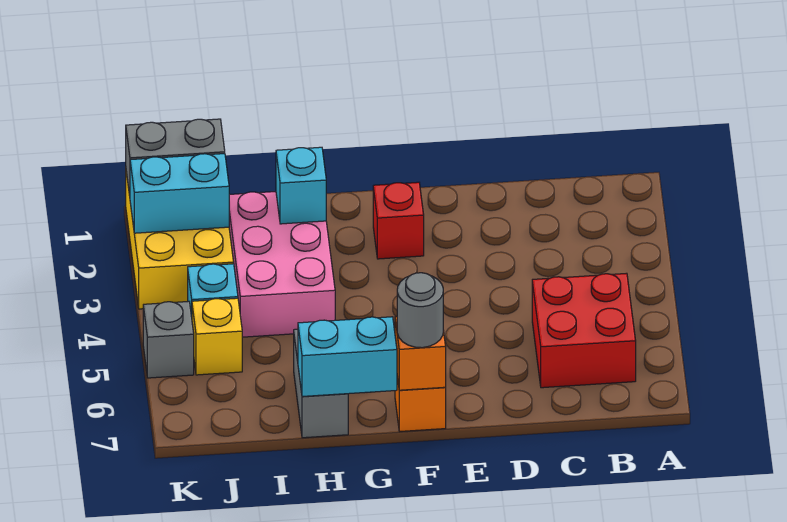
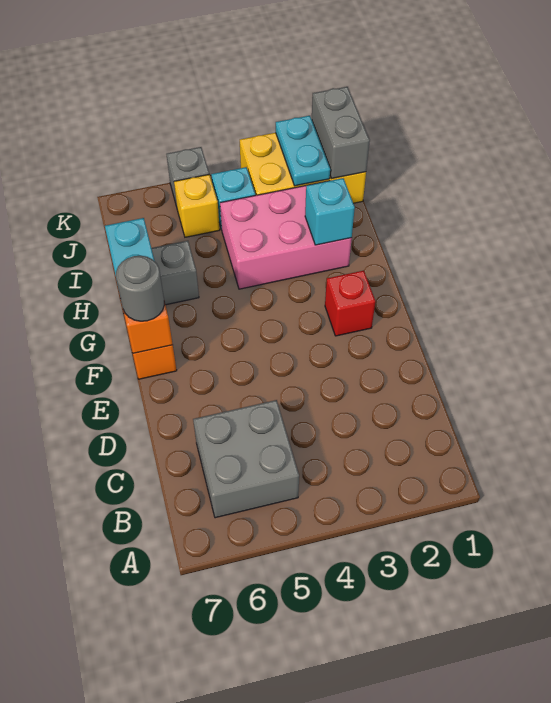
red brick B5:C6 level 1 -> grey brick B5:C6 level 1
cyan brick J2:K2 level 2 -> cyan plate J2:K2 level 2

